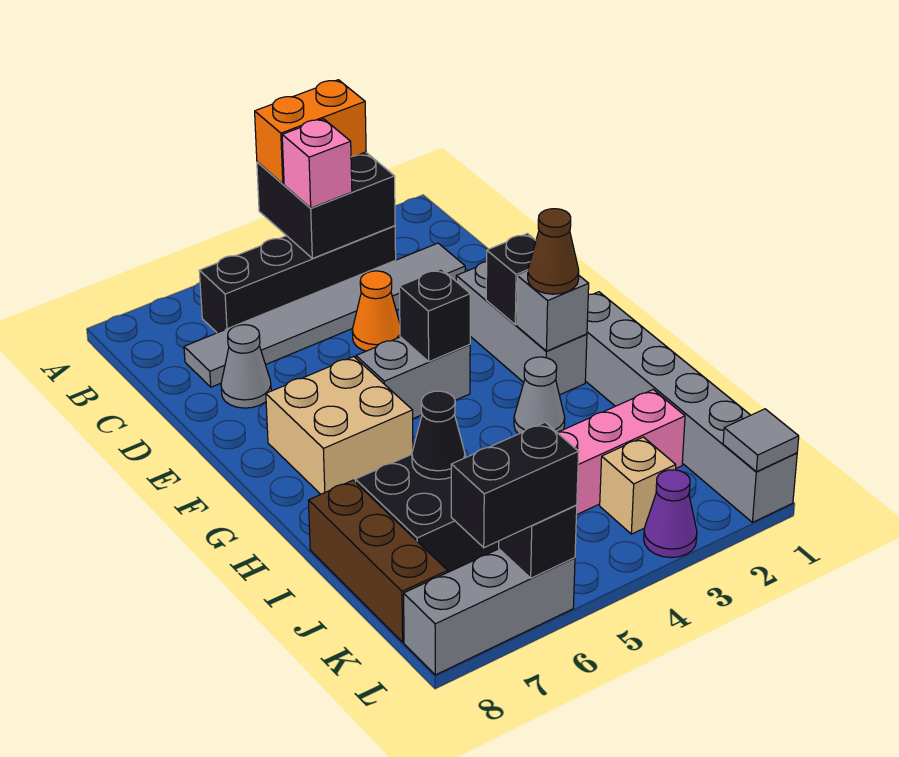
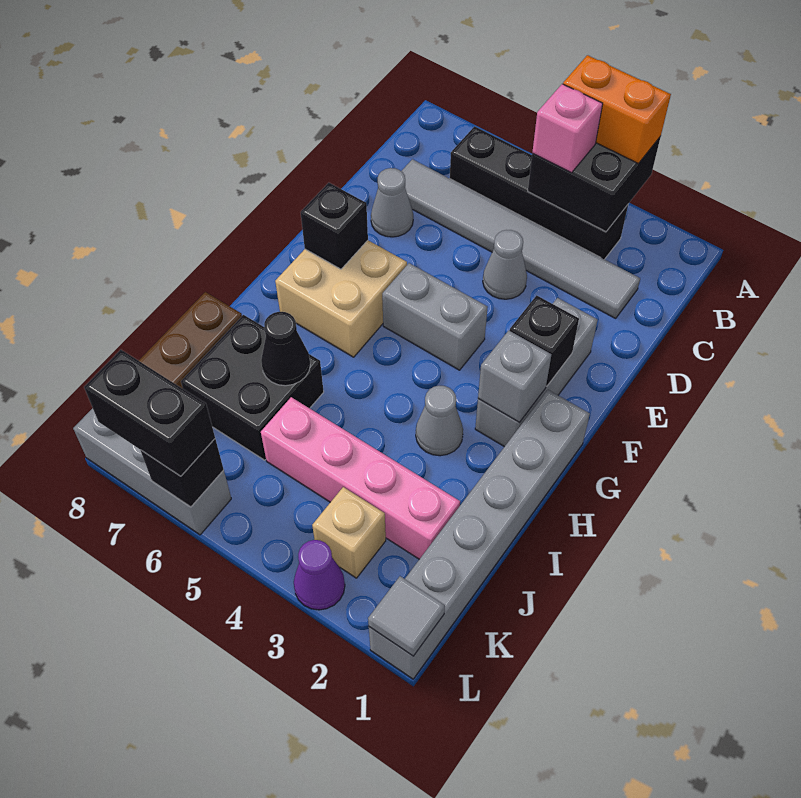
orange cone D4 level 1 -> grey cone D4 level 1
black brick F4 level 2 -> black brick F7 level 2
brown cone G2 level 3 -> none

